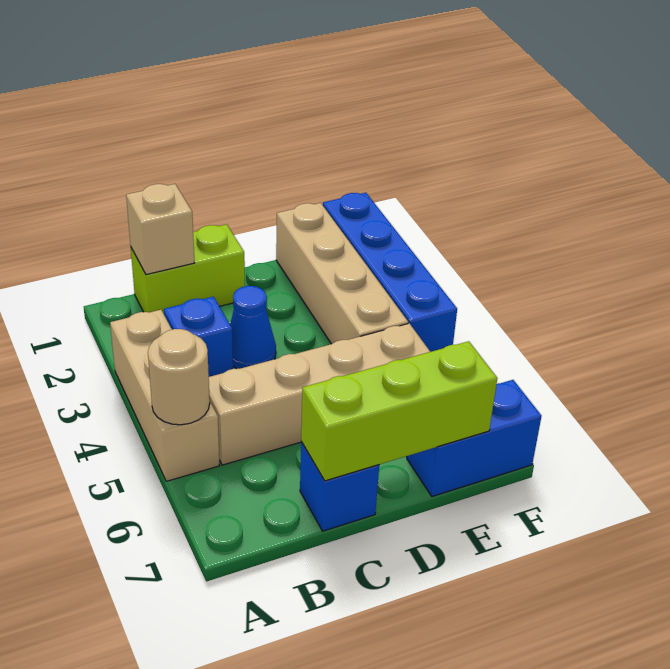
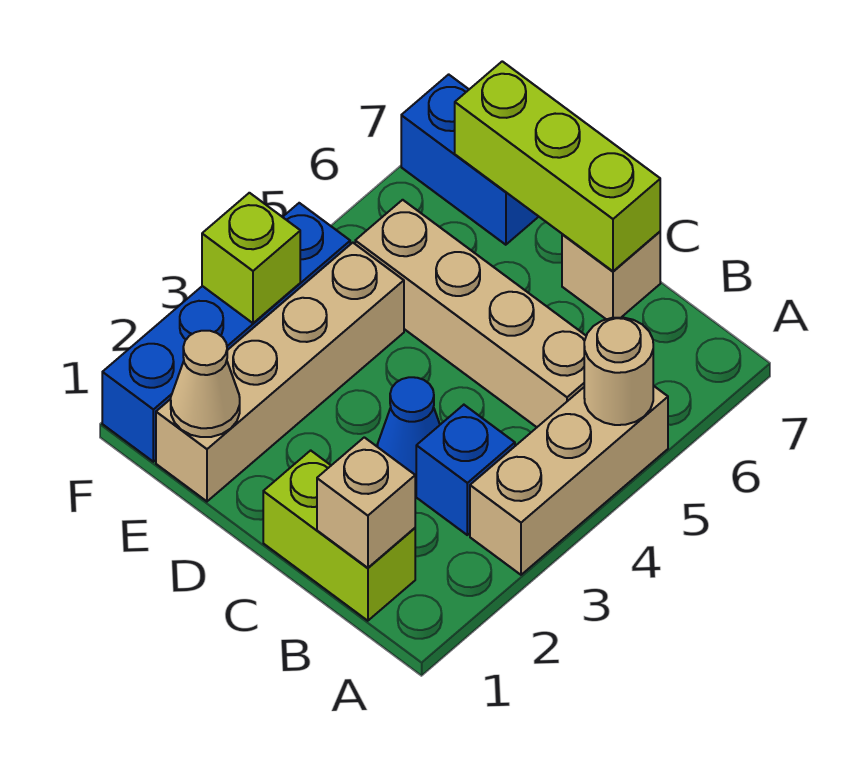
blue brick C7 level 1 -> tan brick C7 level 1
none -> tan cone E1 level 2
none -> lime brick F3 level 2

